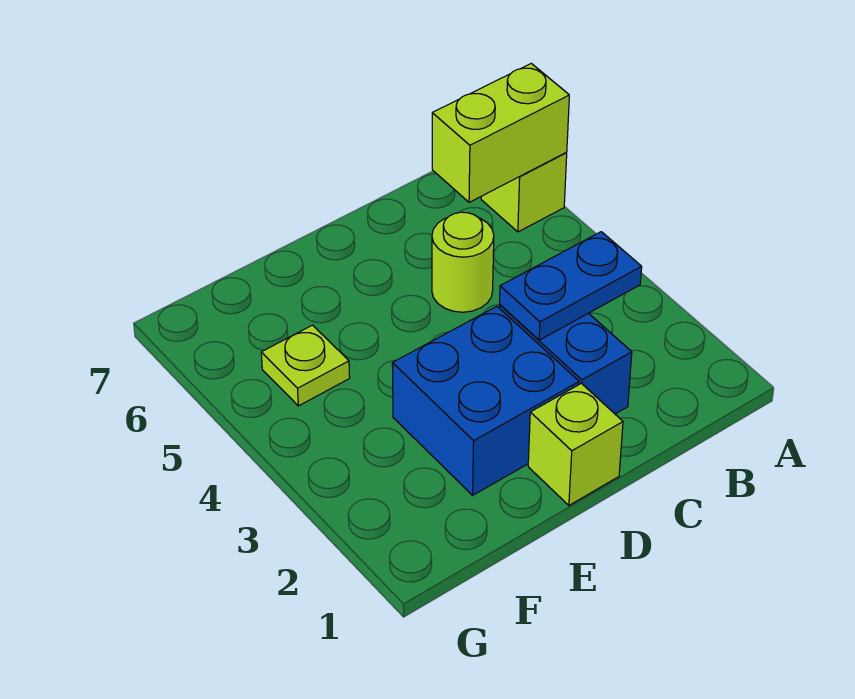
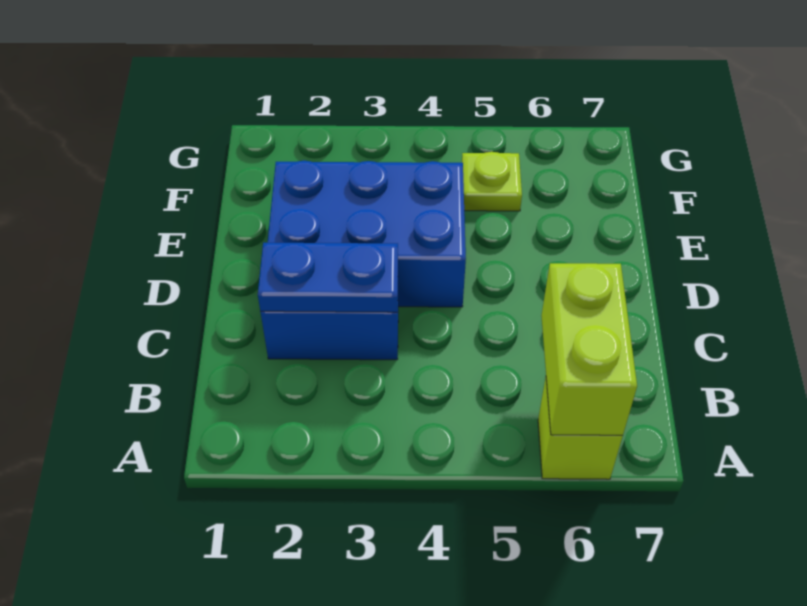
blue plate B3:C3 level 2 -> blue plate C2:C3 level 2
lime round brick C5 level 1 -> none
lime brick D1 level 1 -> none
blue brick D2:E3 level 1 -> blue brick D2:E4 level 1

